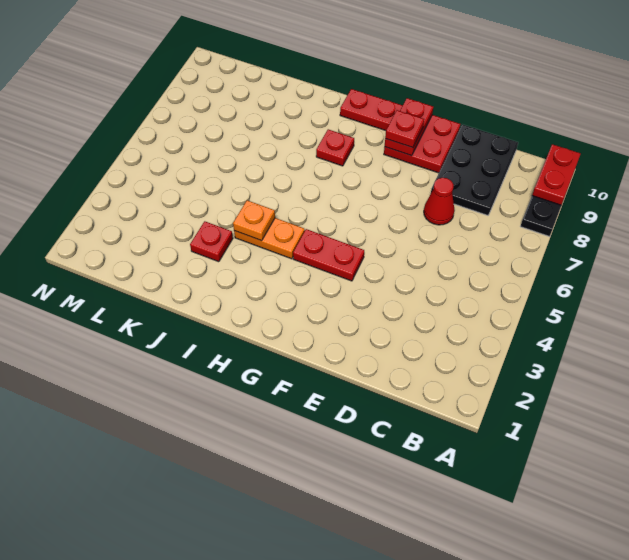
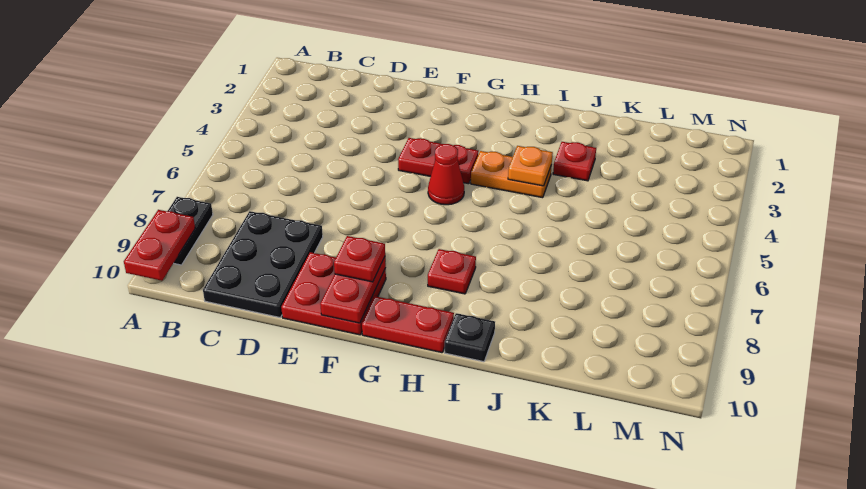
red cone D7 level 1 -> red cone G5 level 1
none -> black plate I10 level 1

